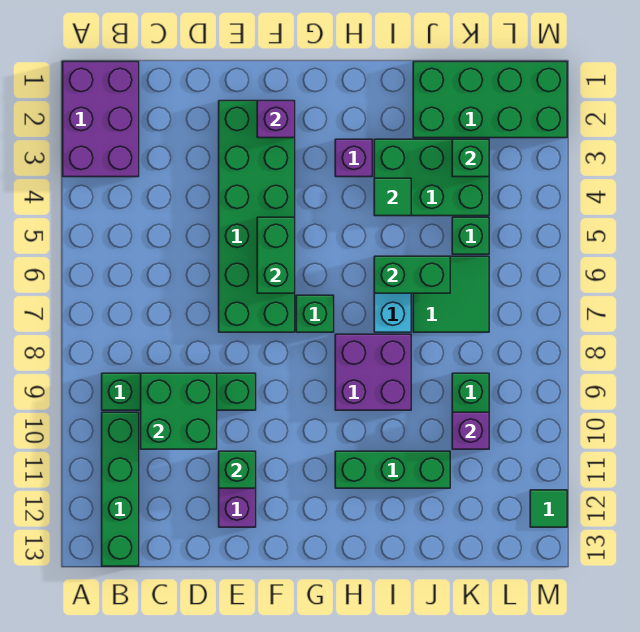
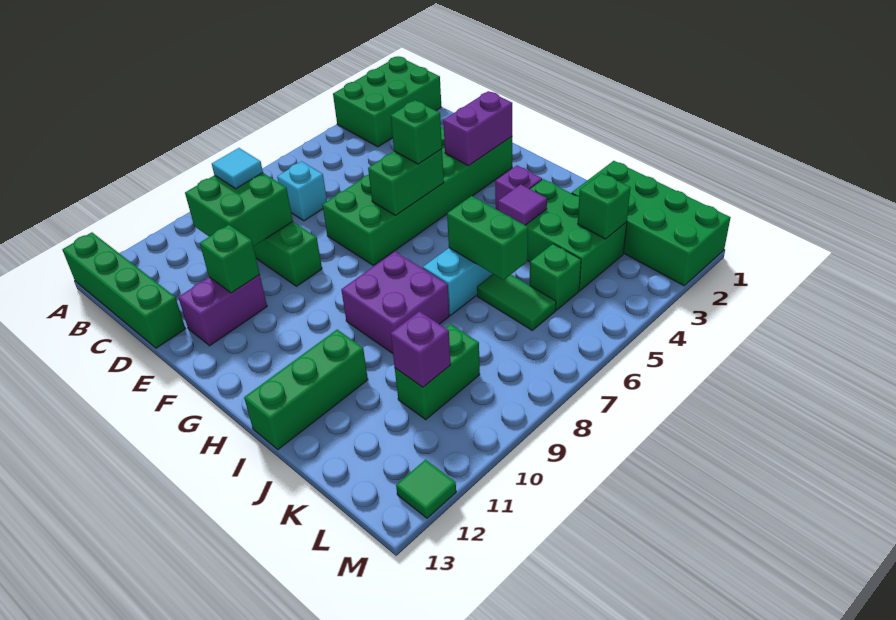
purple brick A1:B3 level 1 -> green brick A1:B3 level 1
green brick B10:B13 level 1 -> green brick A13:D13 level 1
none -> cyan brick C7 level 1
none -> cyan tile C9 level 3
purple brick F2 level 2 -> purple brick F2:F3 level 2
green brick G7 level 1 -> green brick F5 level 3
green brick H11:J11 level 1 -> green brick I11:I13 level 1
green tile I4 level 2 -> purple tile I4 level 2
green tile J6:K7 level 1 -> green tile J6:K6 level 1

